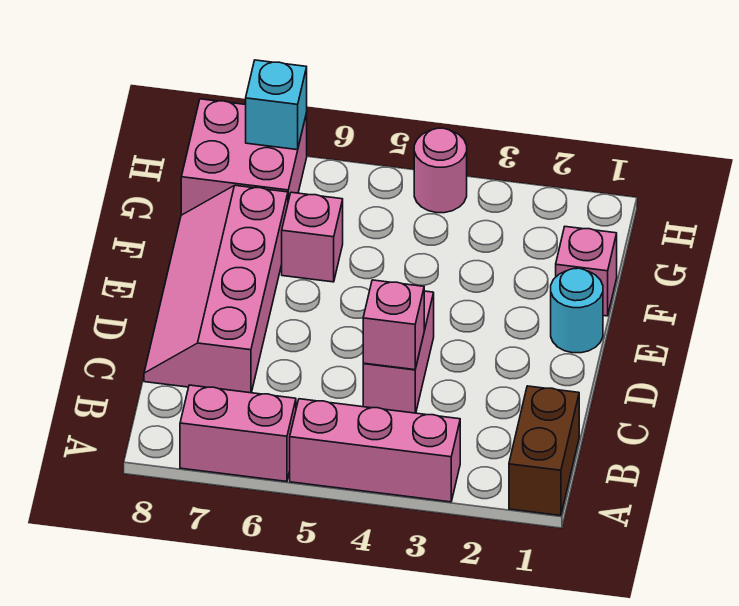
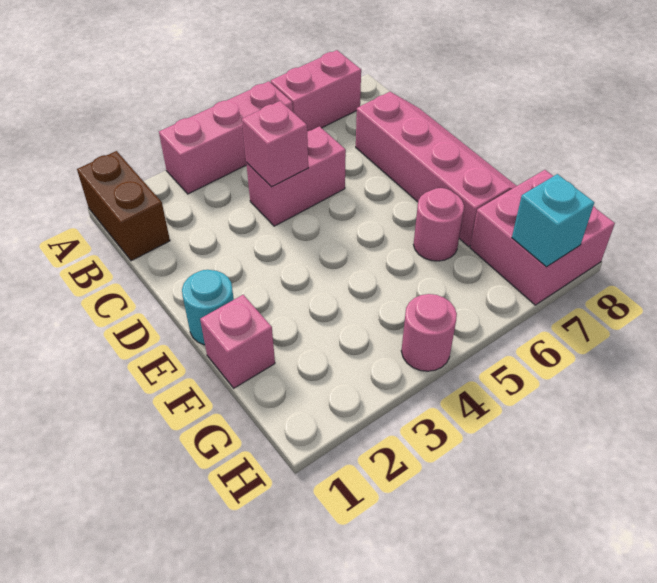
pink brick C4:D4 level 1 -> pink brick C4:C5 level 1
pink brick F6 level 1 -> pink round brick F6 level 1

